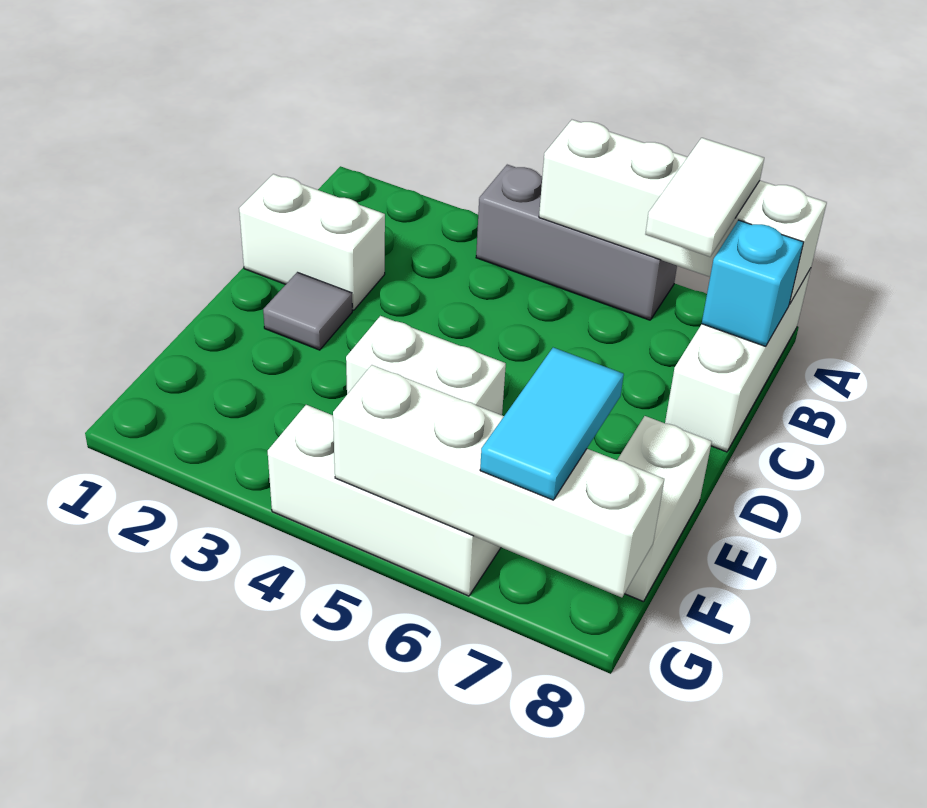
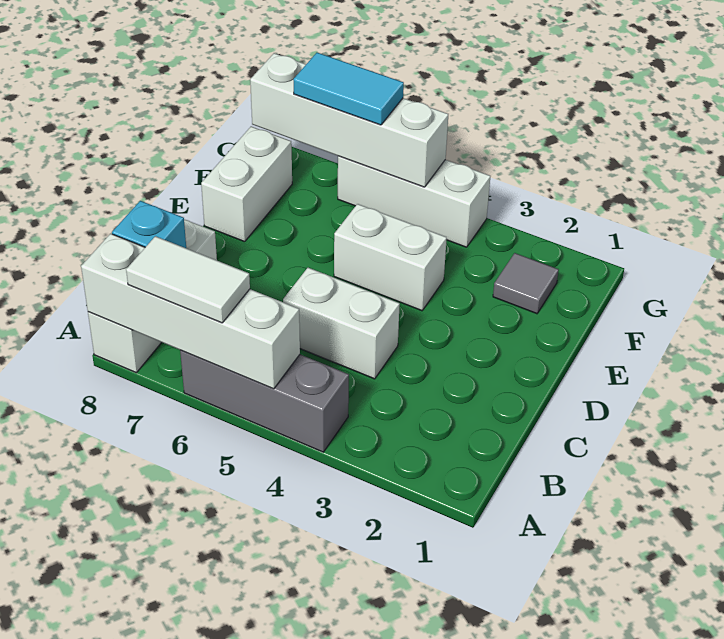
white tile A7:B7 level 3 -> white tile A6:A7 level 3
white brick C1:C2 level 1 -> white brick C4:C5 level 1
grey tile D2 level 1 -> grey tile F2 level 1
cyan tile F7:G7 level 3 -> cyan tile G6:G7 level 3

